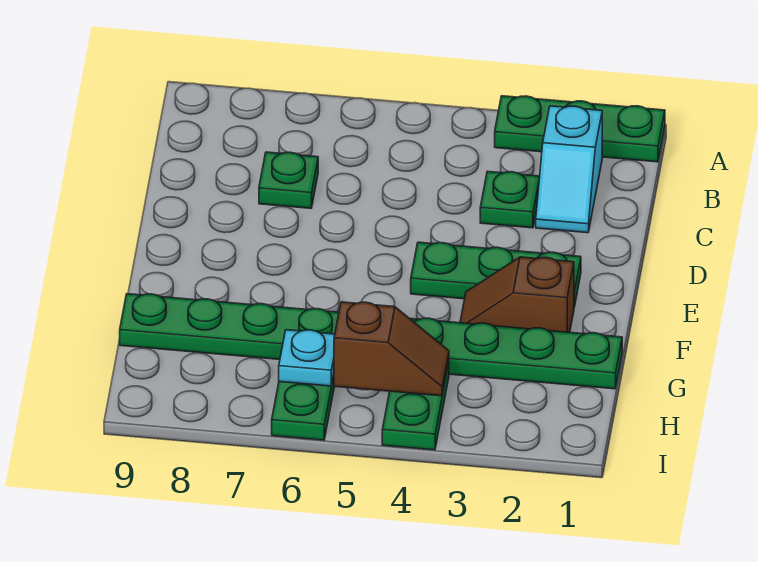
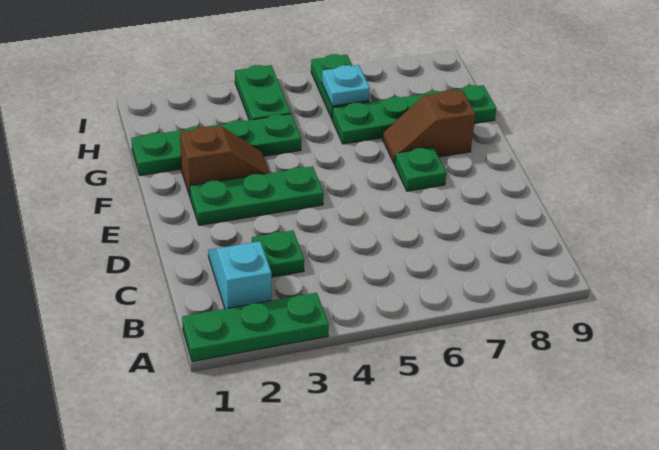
green plate C7 level 1 -> green plate E7 level 1
brown slope H4:H5 level 2 top 5 -> brown slope F7:F8 level 1 top 8

